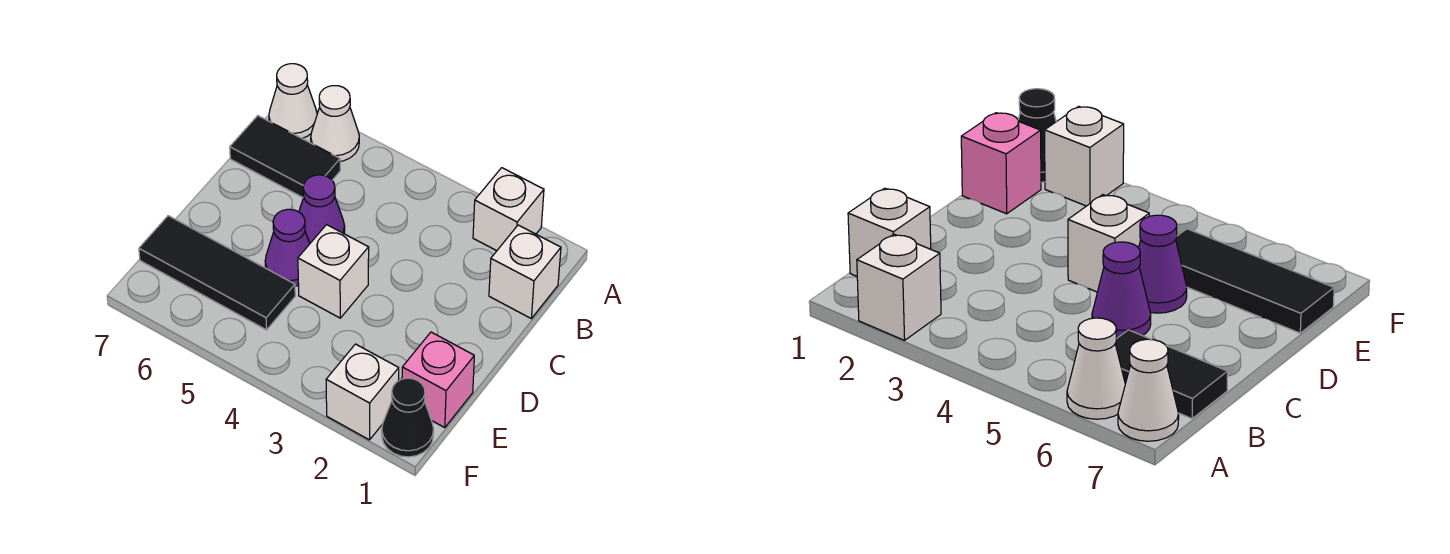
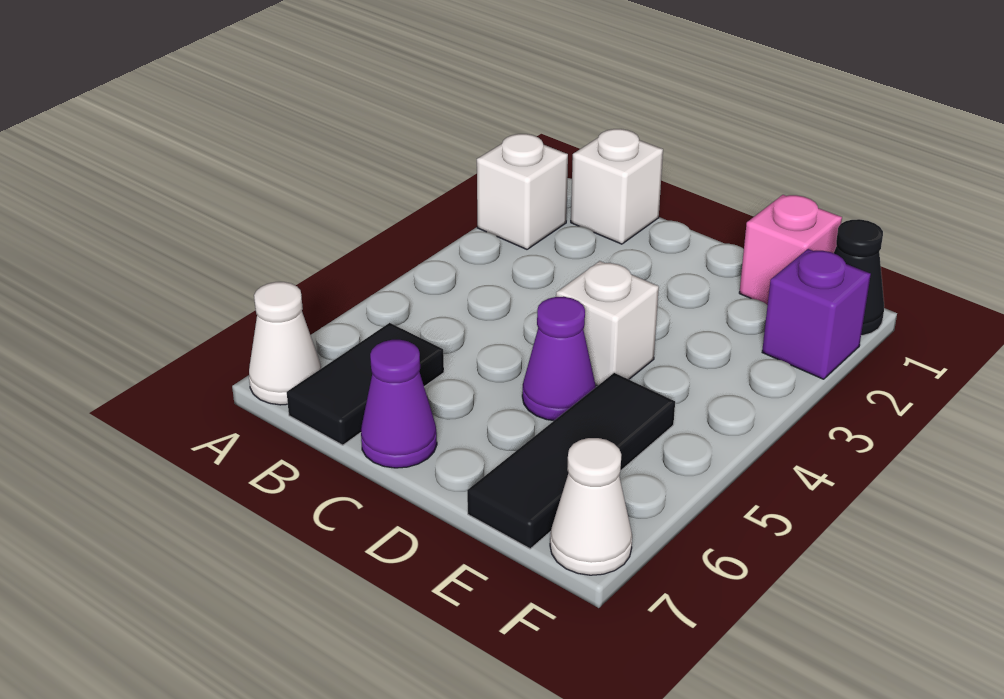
white cone A6 level 1 -> white cone F7 level 1
purple cone C5 level 1 -> purple cone C7 level 1
white brick F2 level 1 -> purple brick F2 level 1

